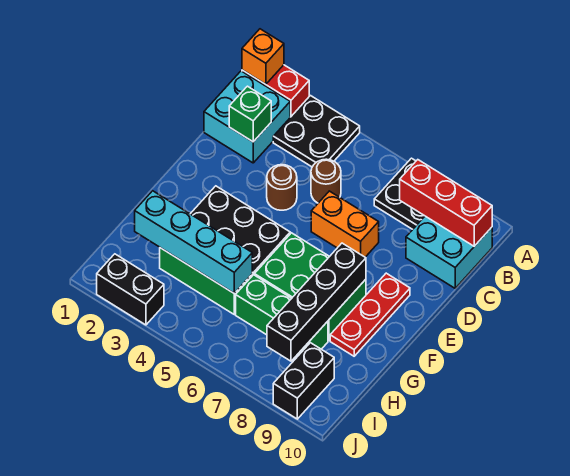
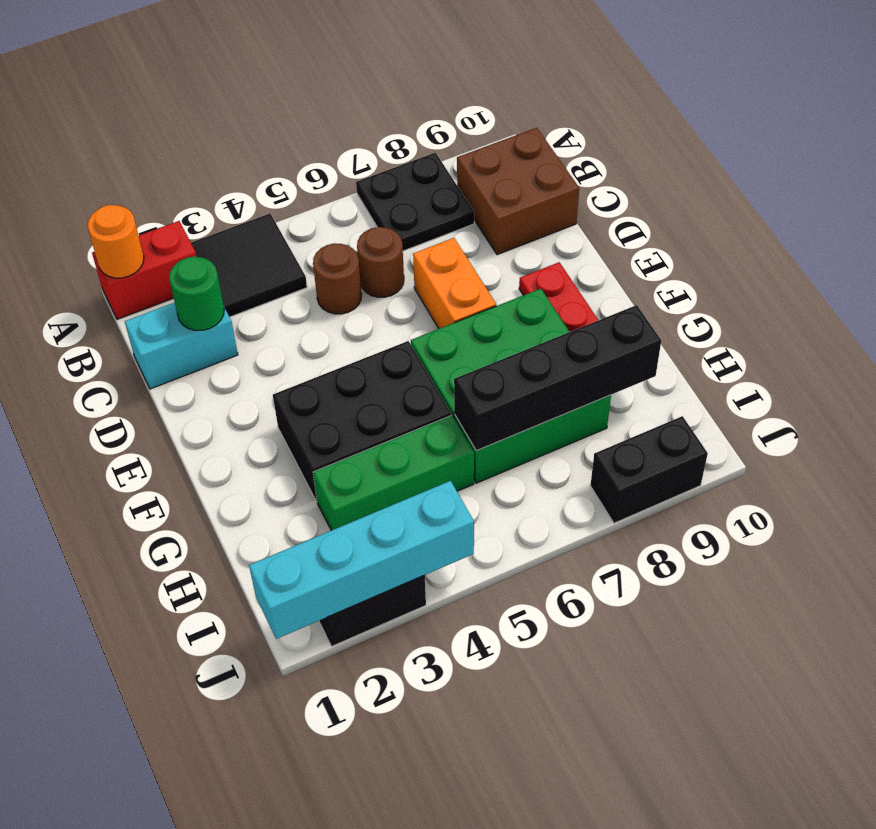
orange brick A1 level 2 -> orange round brick A1 level 2
black plate A3:B4 level 1 -> black tile A3:B4 level 1
cyan brick B1:C2 level 1 -> cyan brick C1:C2 level 1
red brick B8:B10 level 2 -> none
cyan brick B9:C10 level 1 -> brown brick B9:C10 level 1
green brick C2 level 2 -> green round brick C2 level 2
brown round brick D4 level 1 -> brown round brick C6 level 1
orange brick D6:D7 level 1 -> orange brick D7:E7 level 1
black brick F8:I8 level 2 -> black brick H6:H9 level 2
cyan brick H2:H5 level 2 -> cyan brick J1:J4 level 2
black brick I9:J9 level 1 -> black brick J8:J9 level 1

